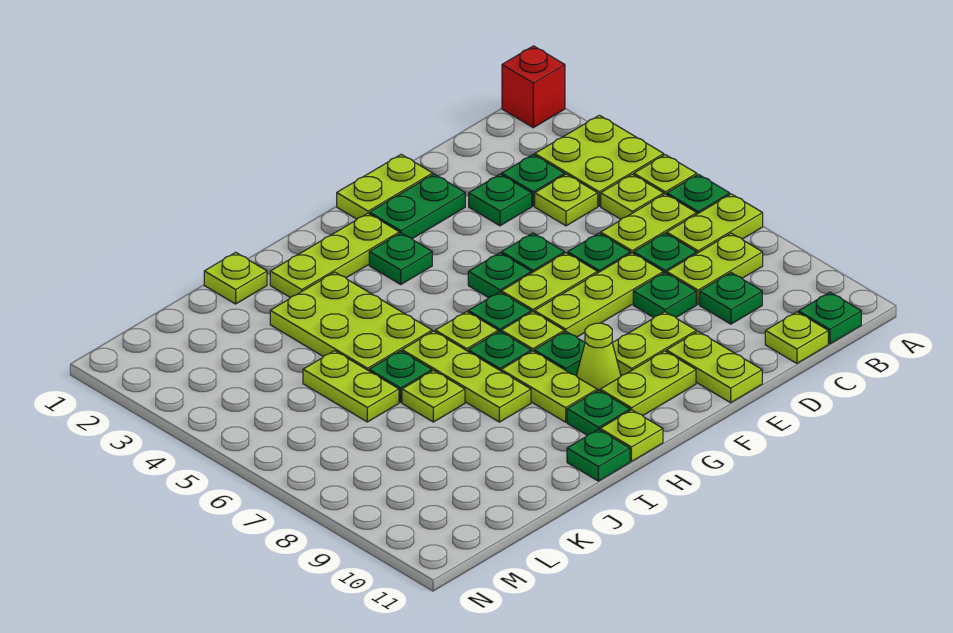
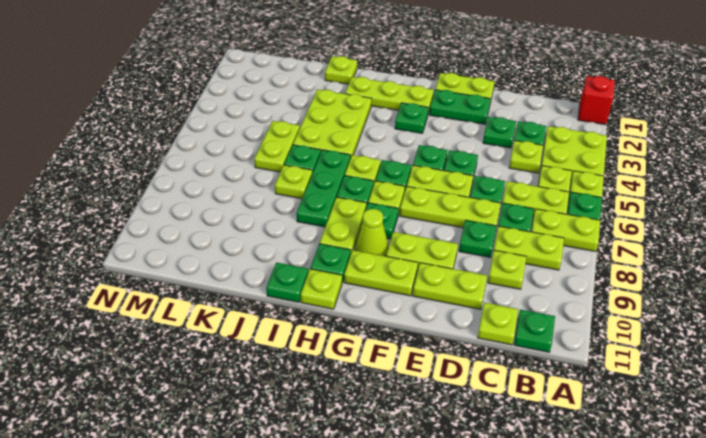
green plate C9 level 1 -> lime plate C9 level 1
lime plate E10:E11 level 1 -> lime plate D10:E10 level 1
lime plate I6:I8 level 1 -> green plate I6:I8 level 1

